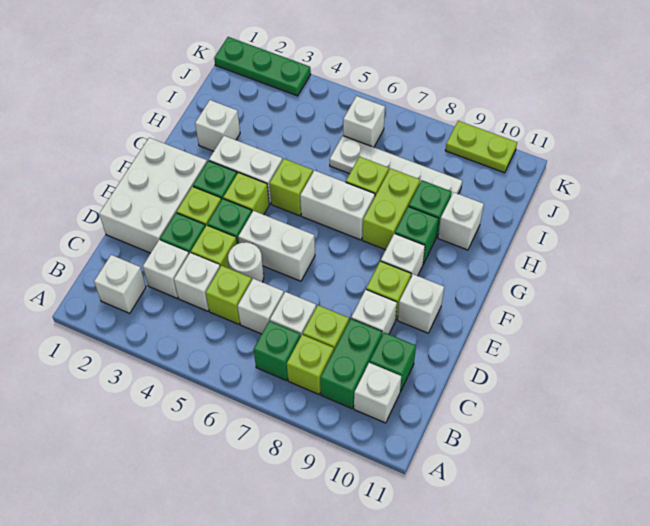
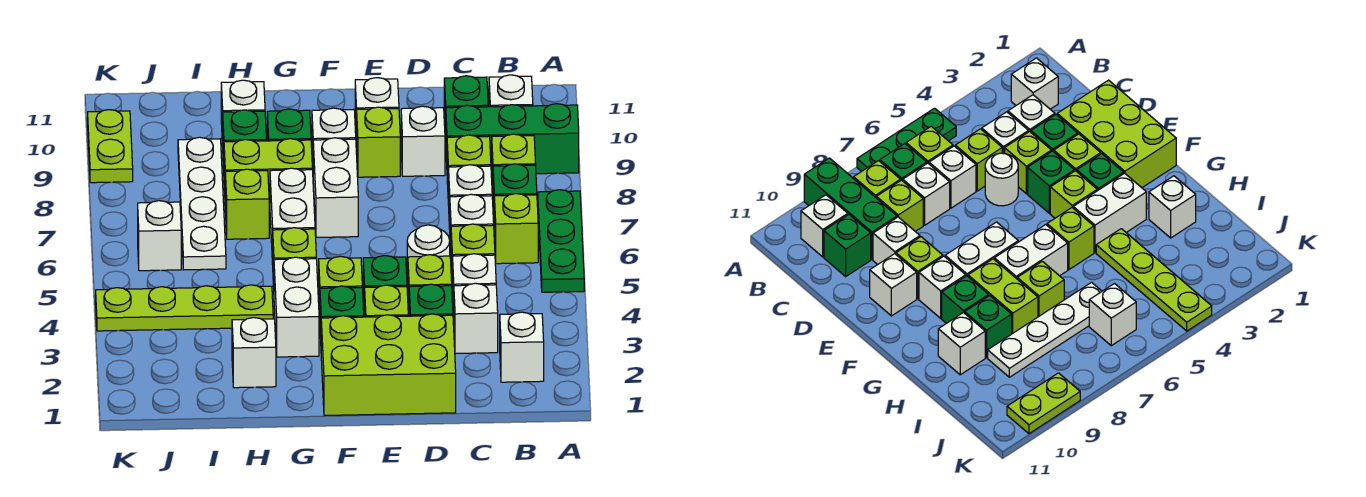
none -> lime brick B6 level 1
green brick B9:C9 level 1 -> green brick A9:C9 level 1
white brick D1:F2 level 1 -> lime brick D1:F2 level 1
white brick E5:E6 level 1 -> white brick F7:F8 level 1
none -> lime plate H4:K4 level 1
green plate K1:K3 level 1 -> green plate A5:A7 level 1

